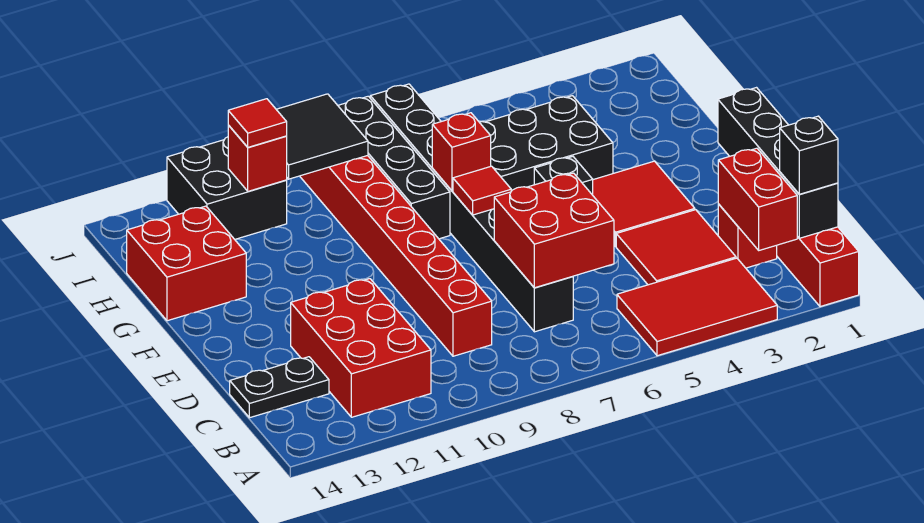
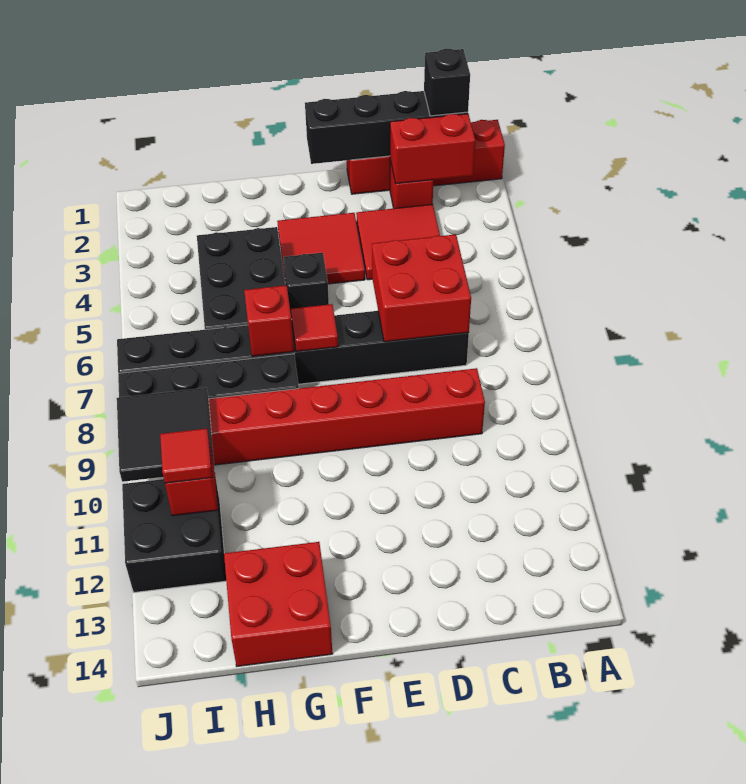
red tile A3:B5 level 1 -> none
red brick B11:D12 level 1 -> none
black plate C13:C14 level 1 -> none

